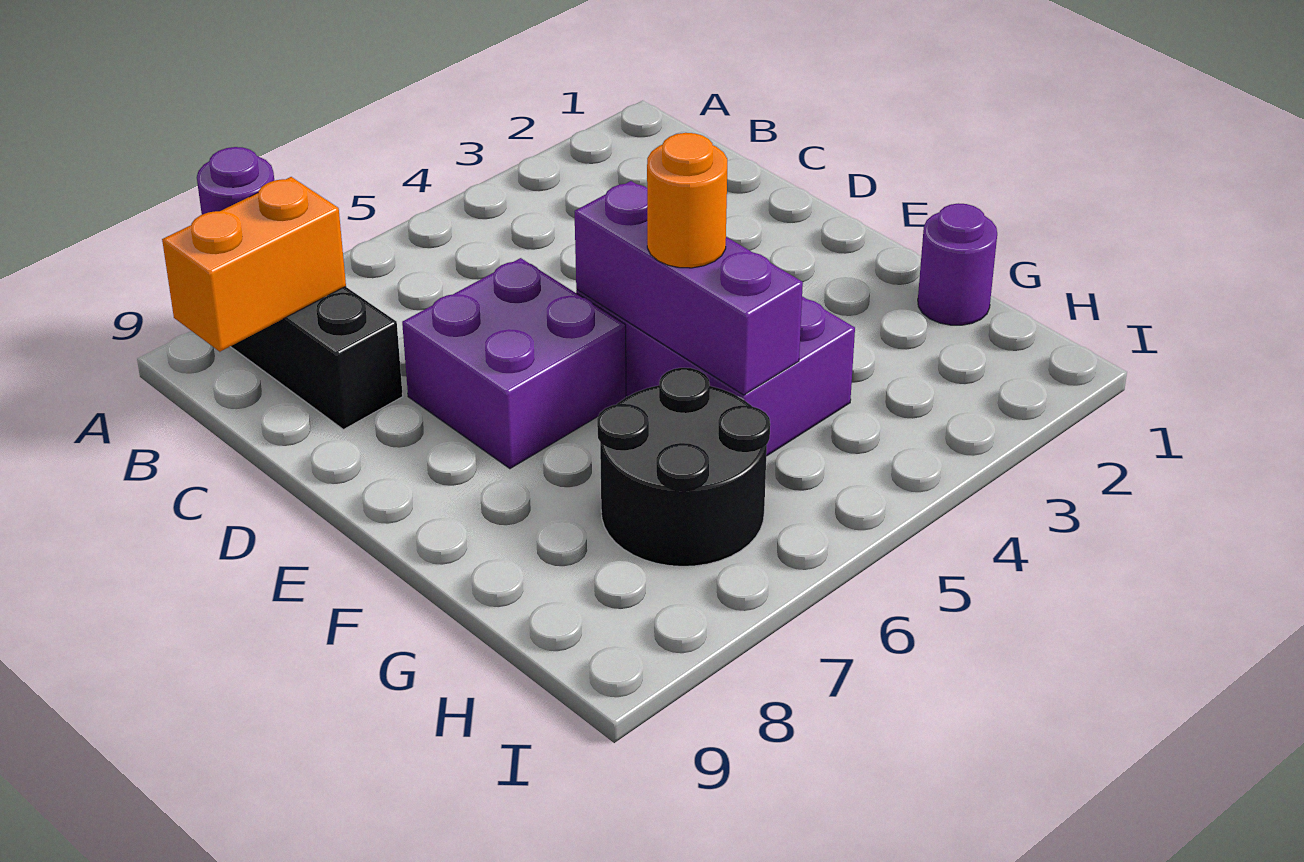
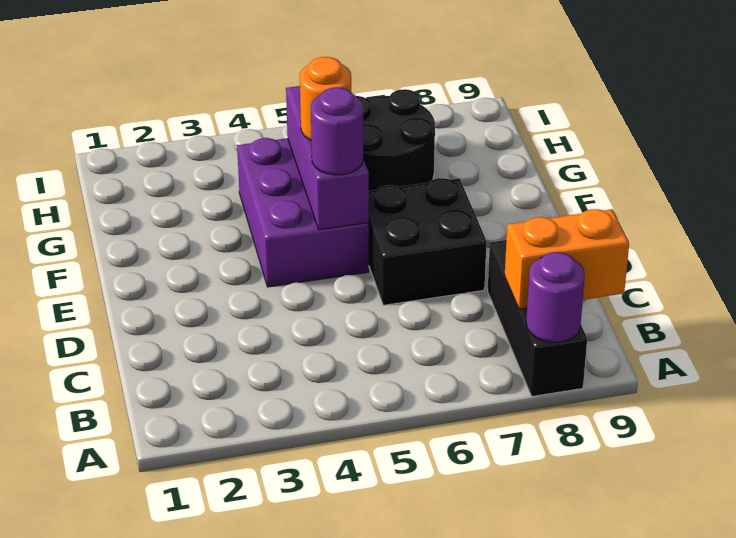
purple brick D6:E7 level 1 -> black brick D6:E7 level 1
purple round brick G1 level 1 -> purple round brick E5 level 3

